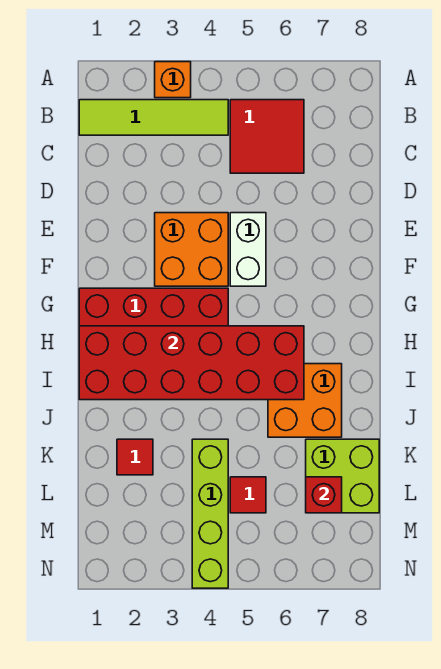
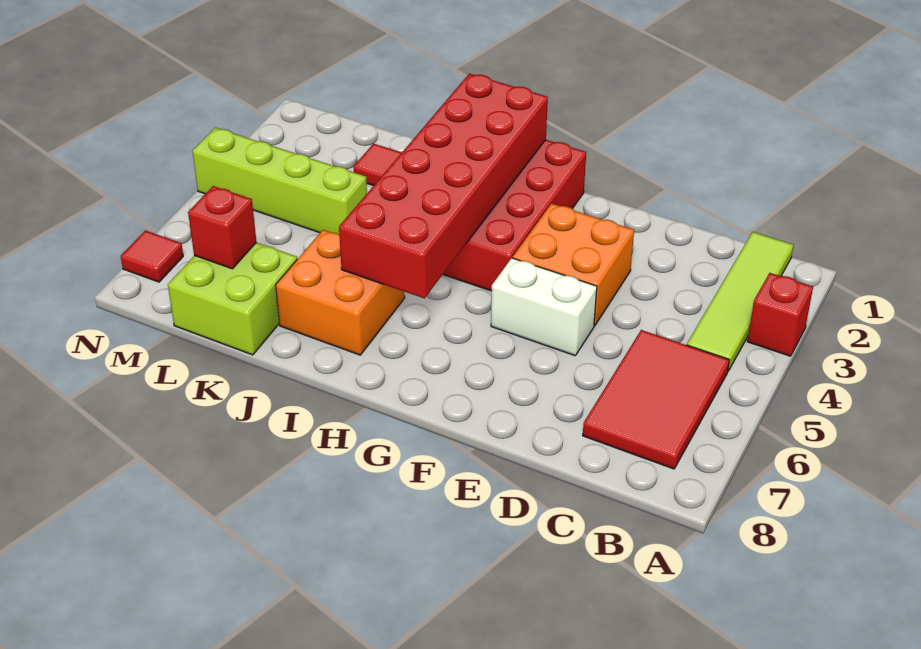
orange brick A3 level 1 -> red brick A3 level 1
red tile B5:C6 level 1 -> red tile B5:C7 level 1
red tile L5 level 1 -> red tile N7 level 1

